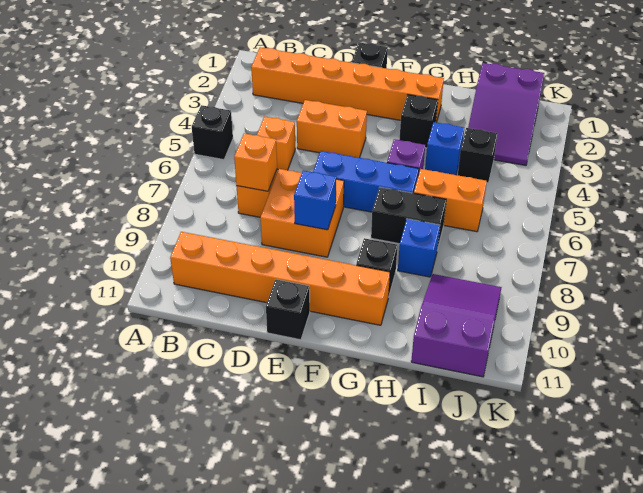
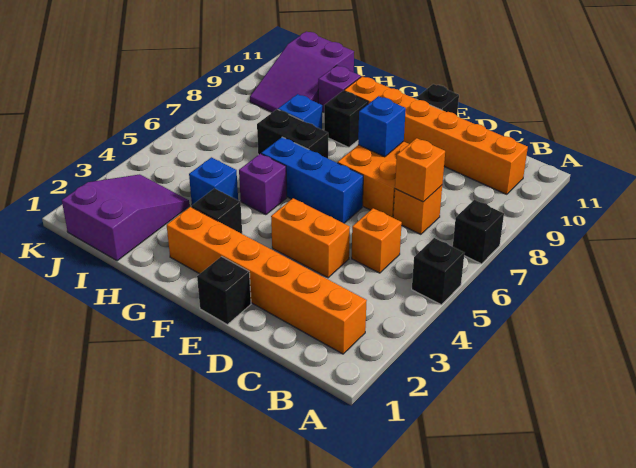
orange brick H6:I6 level 1 -> none
none -> purple brick H10 level 1
black brick I4 level 1 -> black brick A7 level 1

